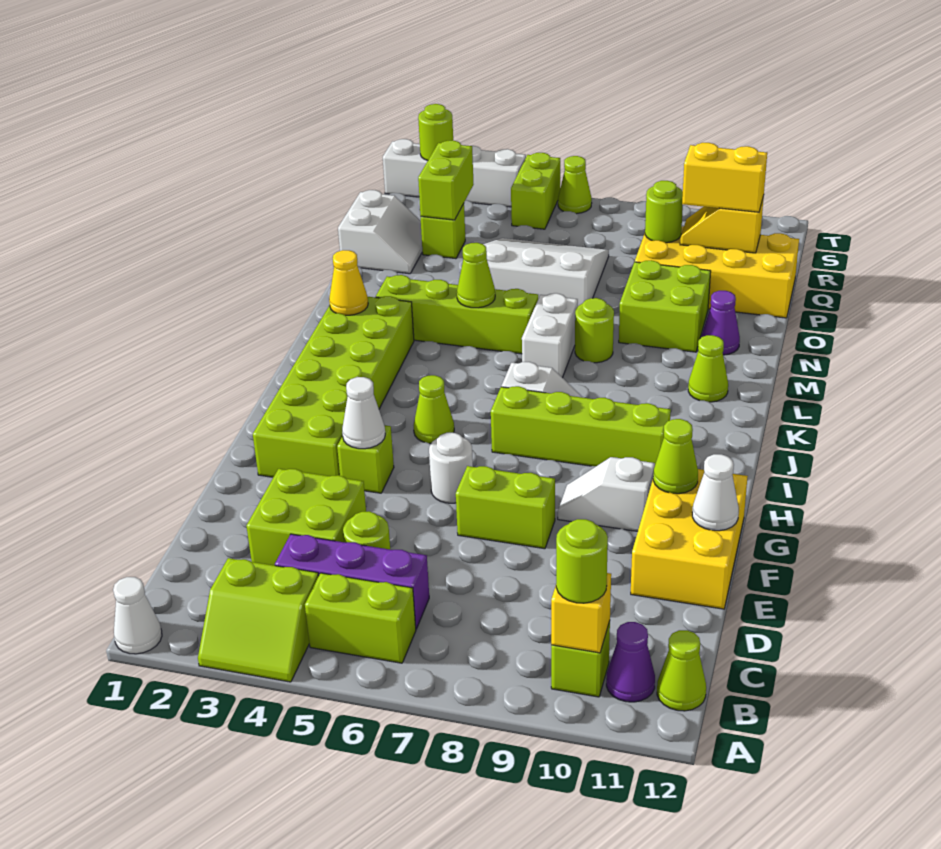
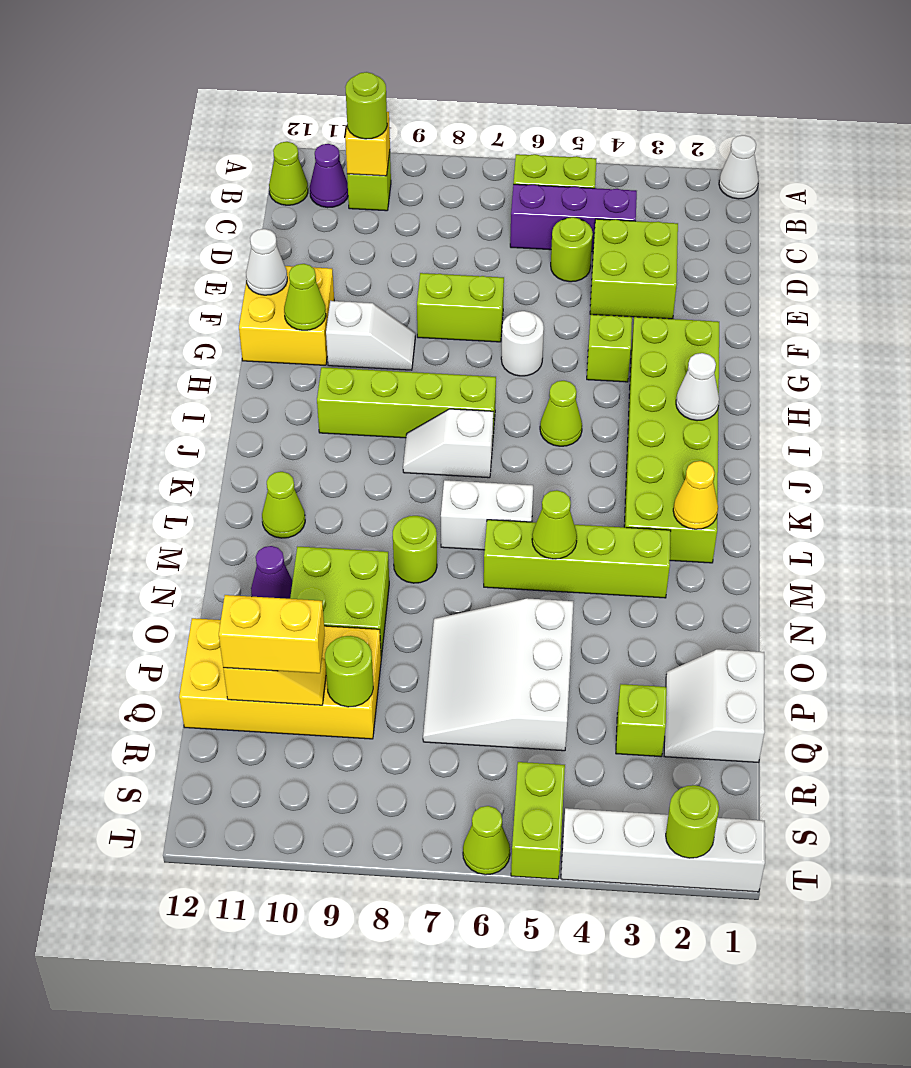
lime slope A3:B4 level 1 top B -> none
yellow brick E11:G12 level 1 -> yellow brick F11:G12 level 1
white cone G4 level 2 -> white cone I2 level 2
white brick L7:M7 level 1 -> white brick L6:L7 level 1
white slope O5:Q7 level 1 top O -> white slope O5:Q7 level 1 top 5
lime brick Q3:R3 level 2 -> none

